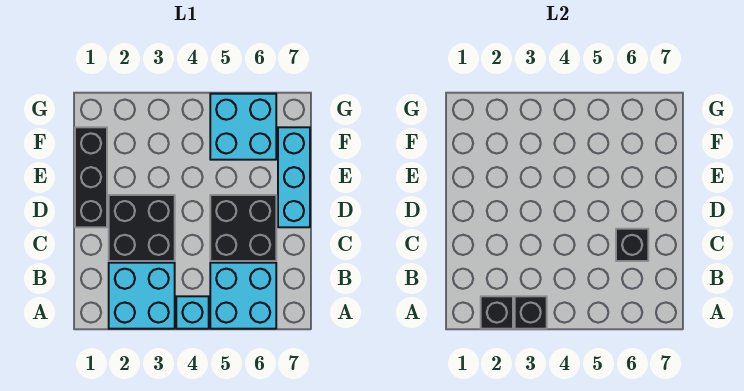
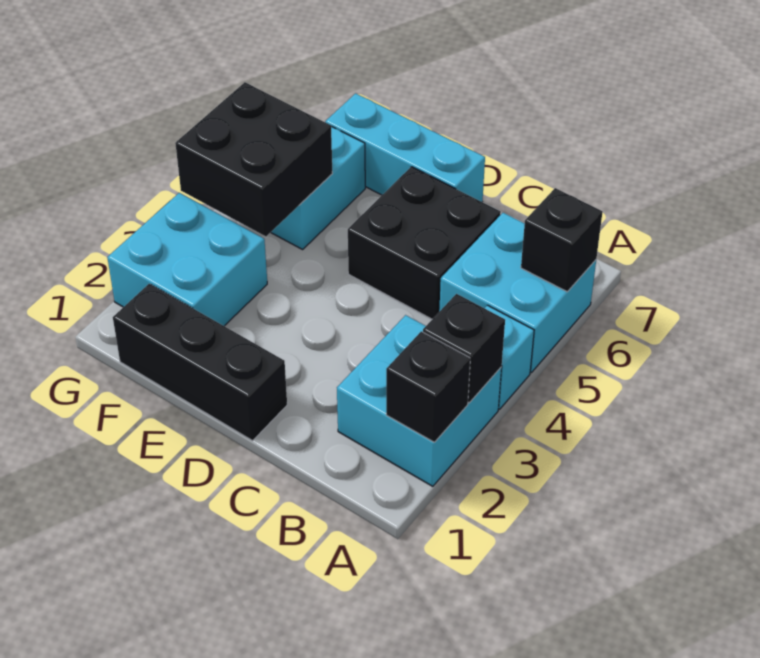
black brick C2:D3 level 1 -> black brick F4:G5 level 2
black brick C6 level 2 -> black brick A6 level 2
none -> cyan brick F2:G3 level 1

